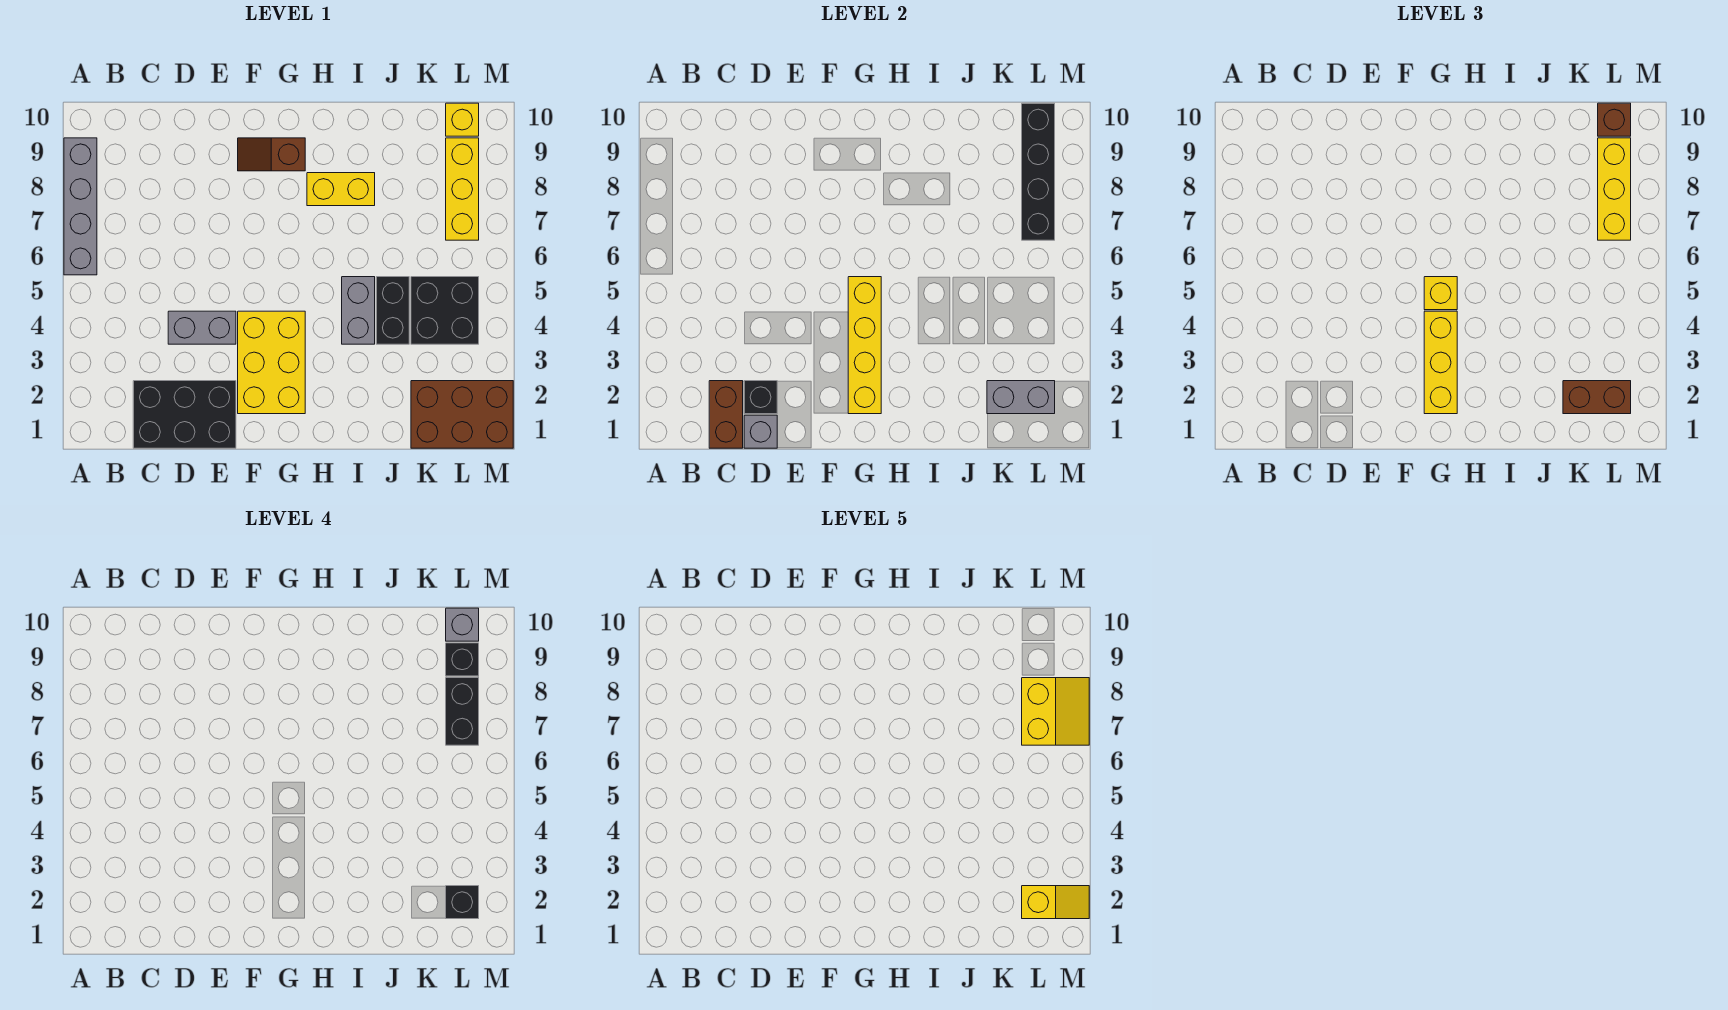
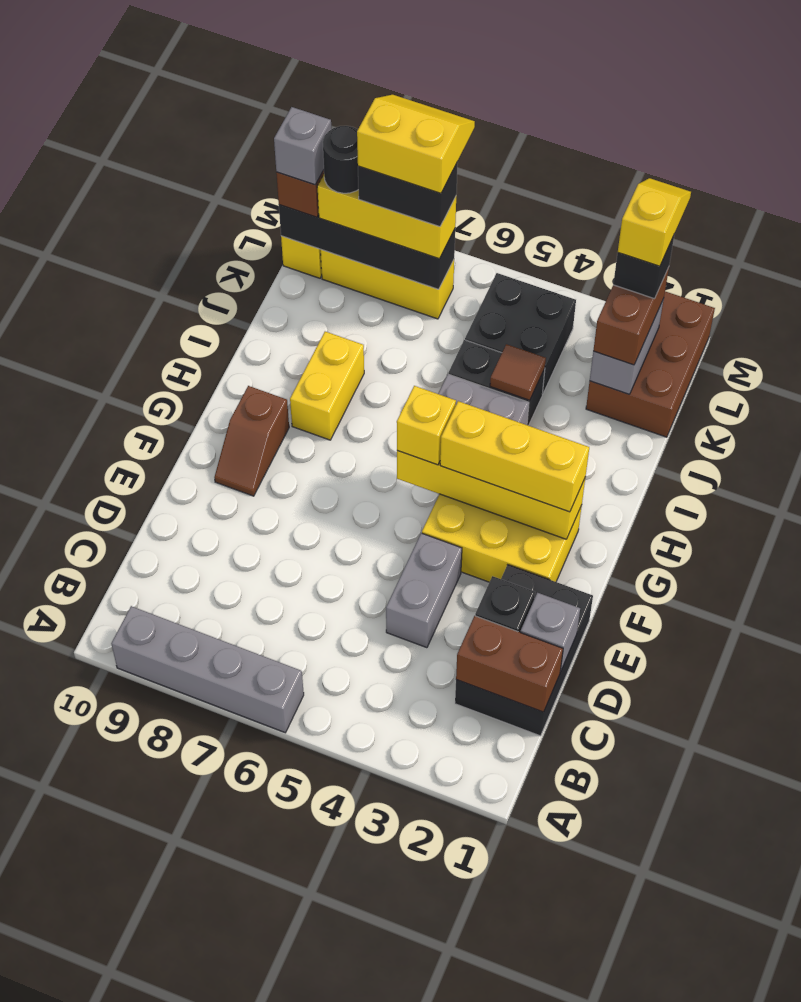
none -> brown tile J4 level 2
black brick L9 level 4 -> black round brick L9 level 4

